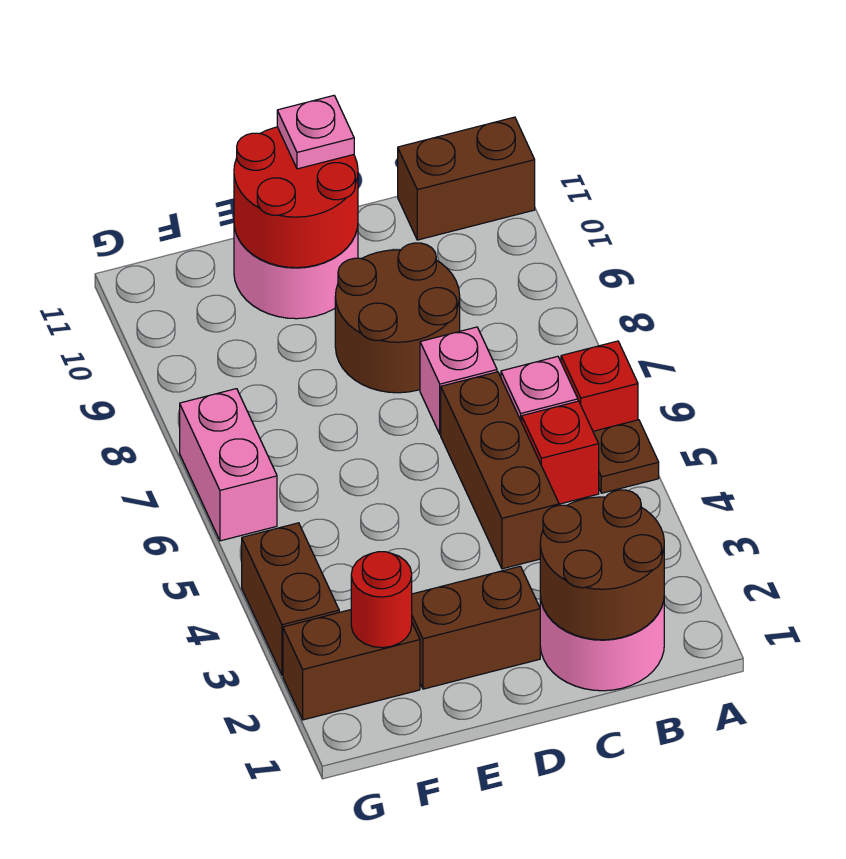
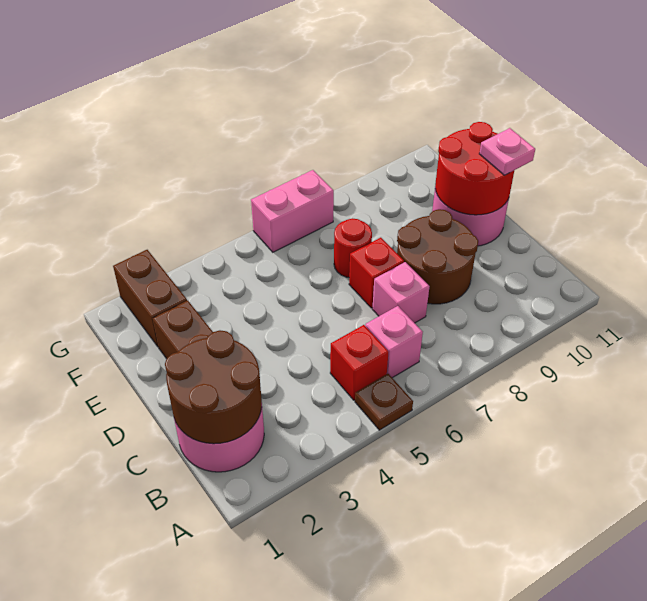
red brick A6 level 1 -> red brick D7 level 1
brown brick A11:B11 level 1 -> none
brown brick C4:C6 level 1 -> none
red round brick F2 level 2 -> red round brick E7 level 1
brown brick G3:G4 level 1 -> none

